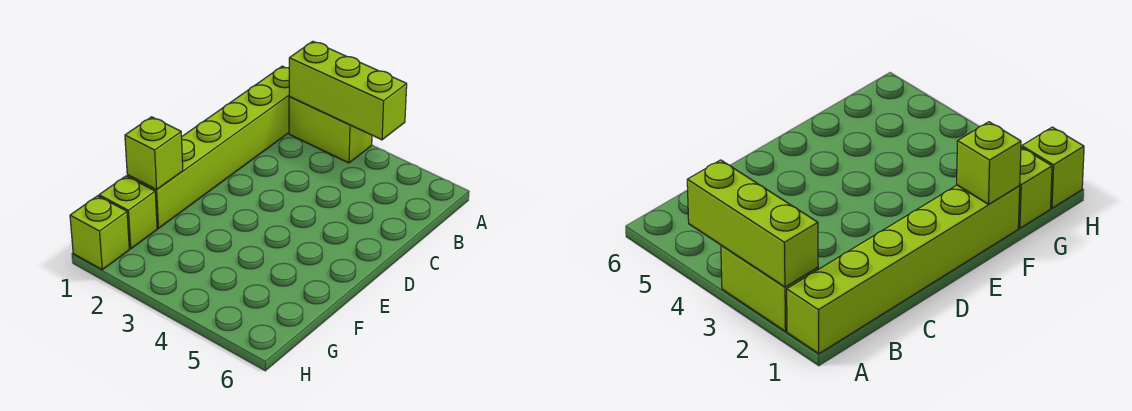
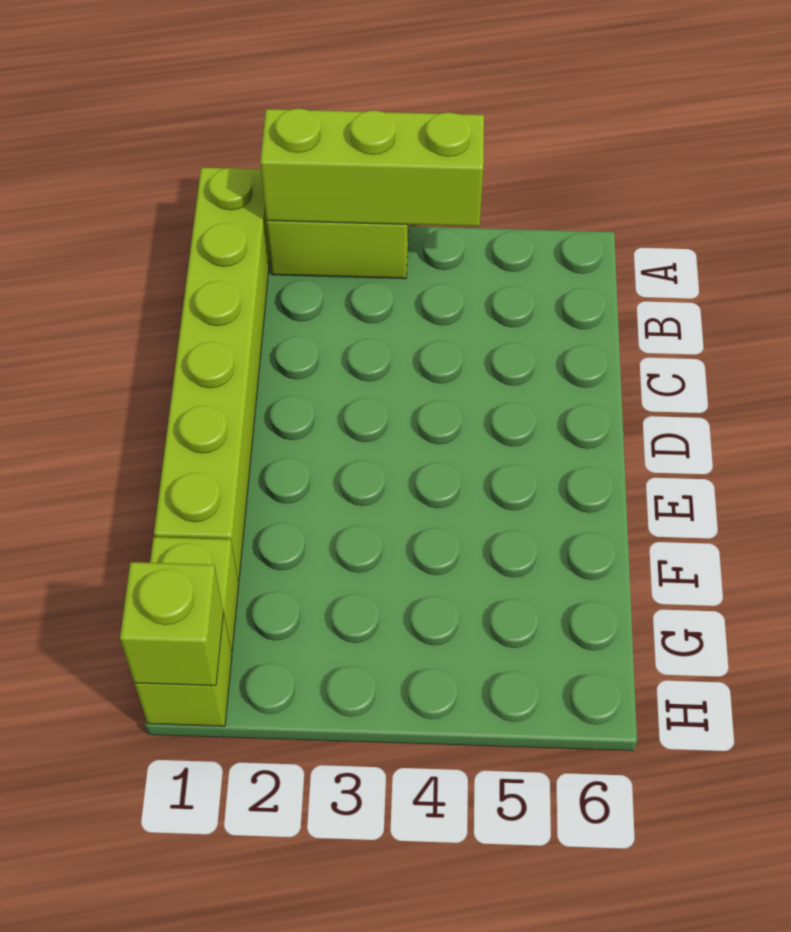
lime brick F1 level 2 -> lime brick H1 level 2

